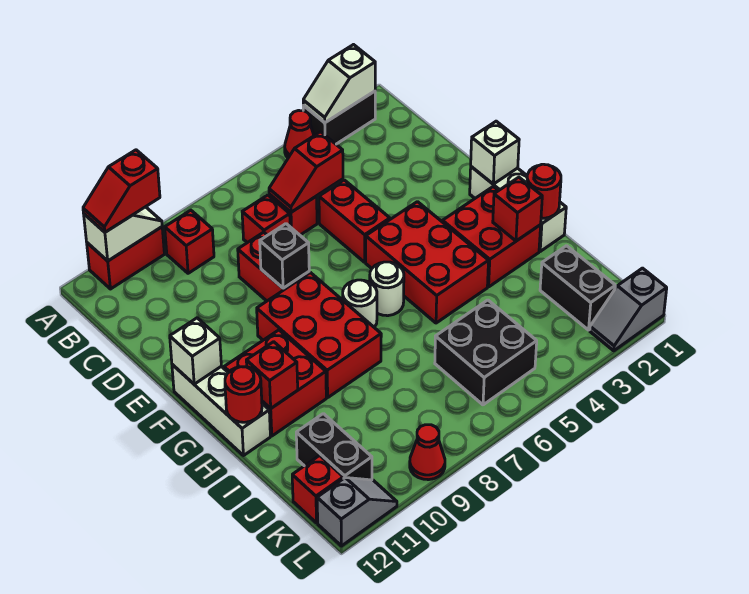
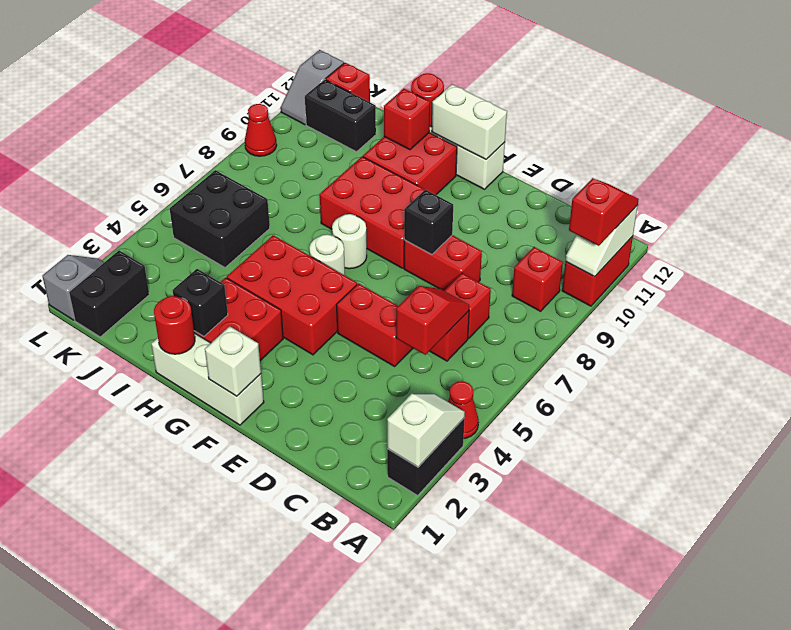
white brick F12 level 2 -> white brick F12:G12 level 2
red brick H2 level 2 -> black brick H2 level 2
black brick J2:K2 level 1 -> black brick K1:K2 level 1

